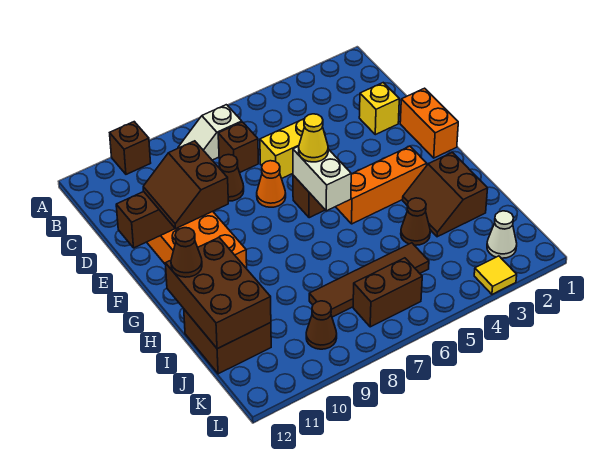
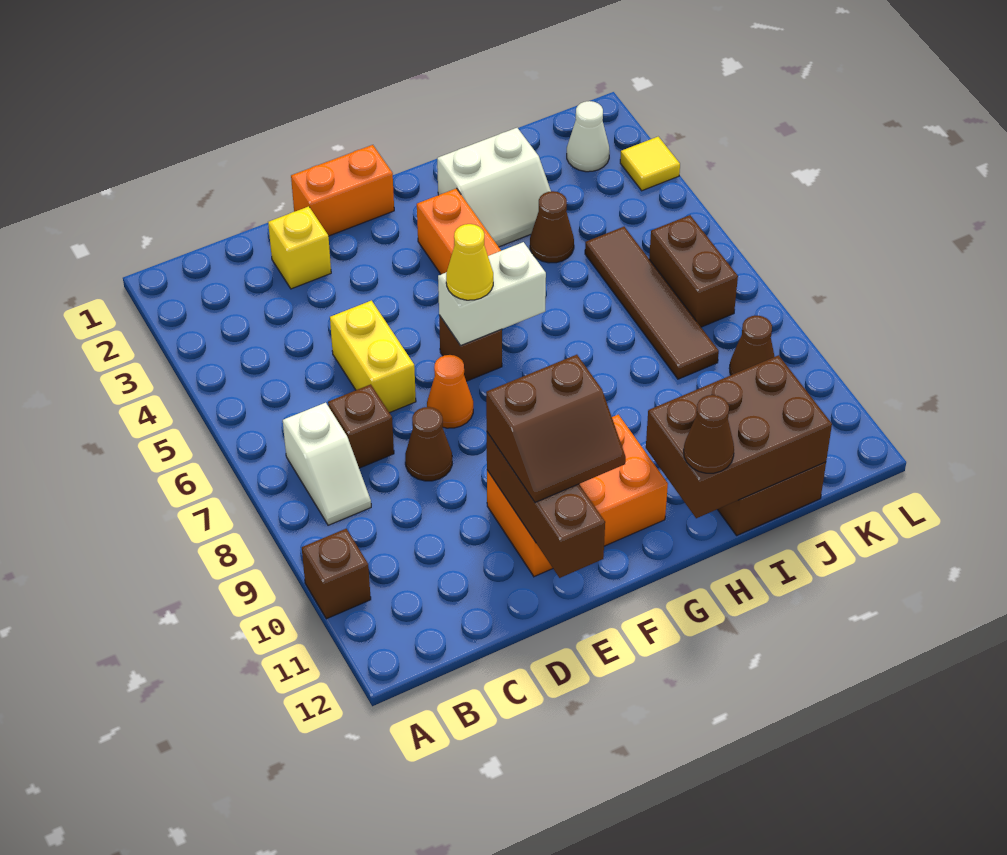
brown slope H2:I3 level 1 top 2 -> white slope H2:I3 level 1 top 2

